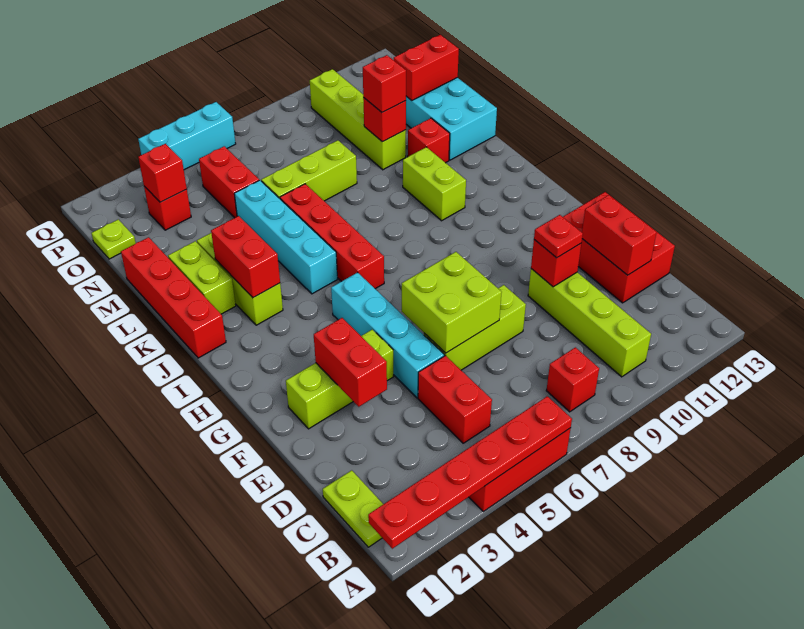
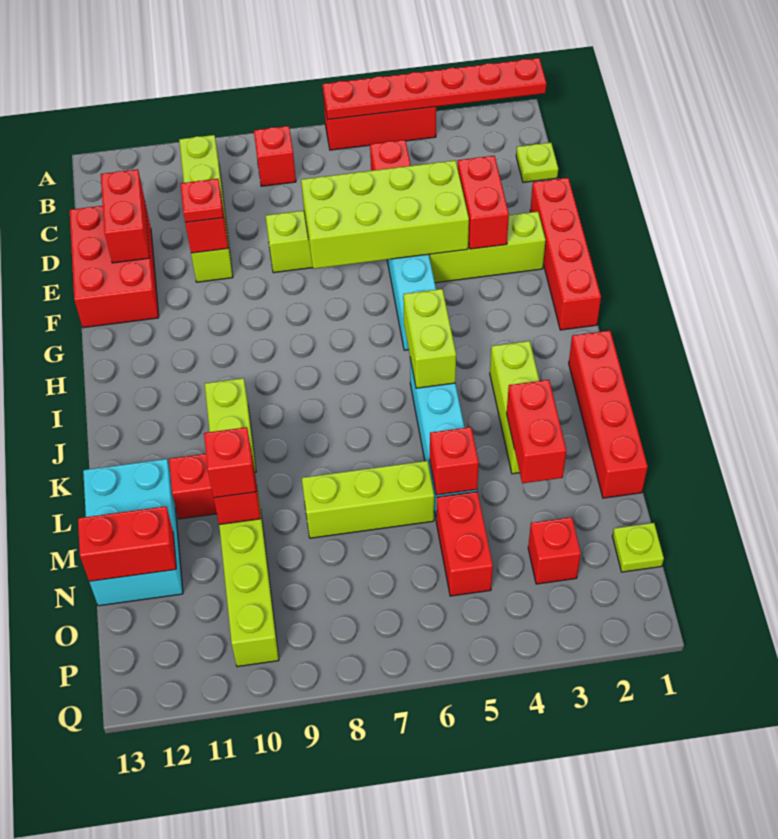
lime plate B1:C1 level 1 -> lime plate C1 level 1
lime brick E6:F7 level 2 -> lime brick E4:F7 level 2
red brick I6:L6 level 1 -> red brick E1:H1 level 1
red brick J3:K3 level 2 -> red brick L3:M3 level 2
lime brick K2:L2 level 1 -> lime brick I5:J5 level 2
red brick O3 level 2 -> red brick M5 level 2
cyan brick Q4:Q6 level 1 -> none

